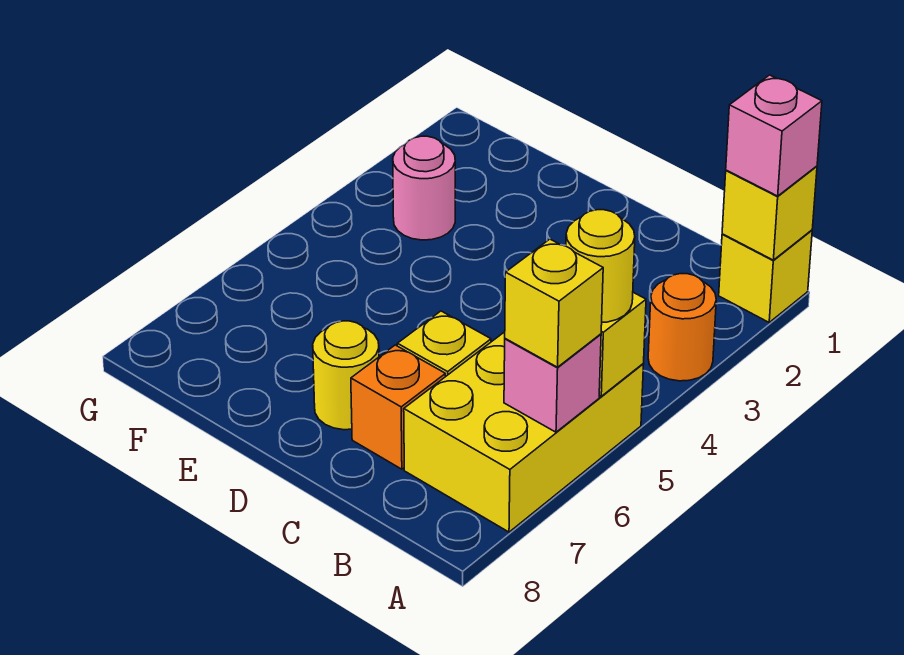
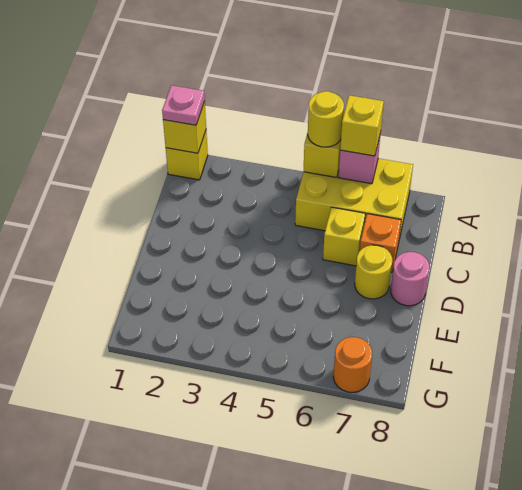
pink brick A1 level 3 -> pink plate A1 level 3
orange round brick A3 level 1 -> orange round brick G7 level 1
pink round brick F3 level 1 -> pink round brick D8 level 1

